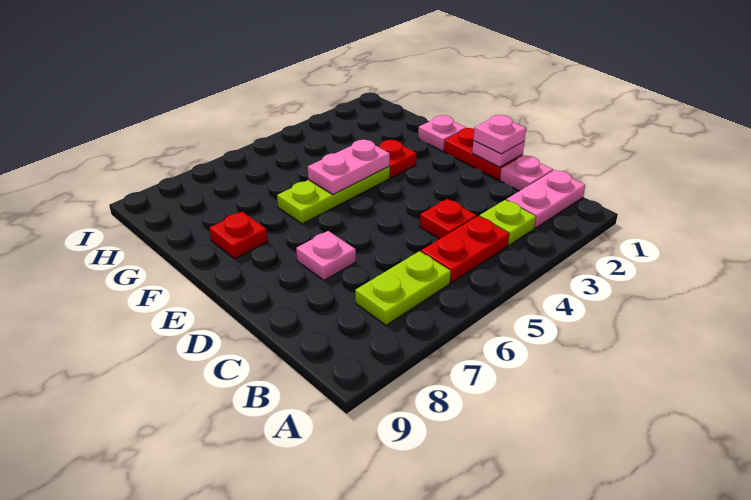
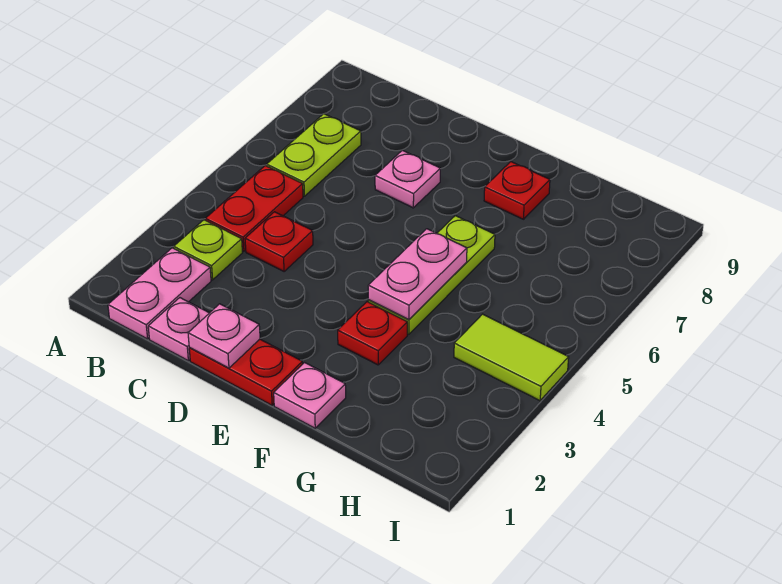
pink plate D1 level 3 -> none
none -> lime tile H4:I4 level 1

